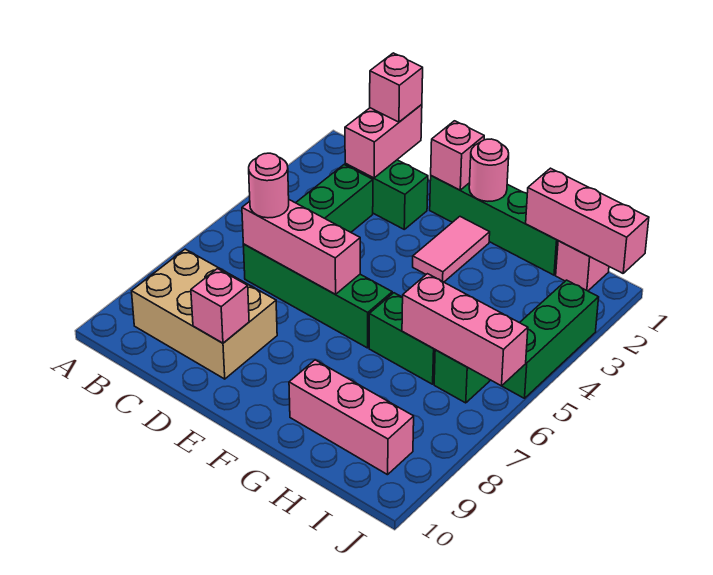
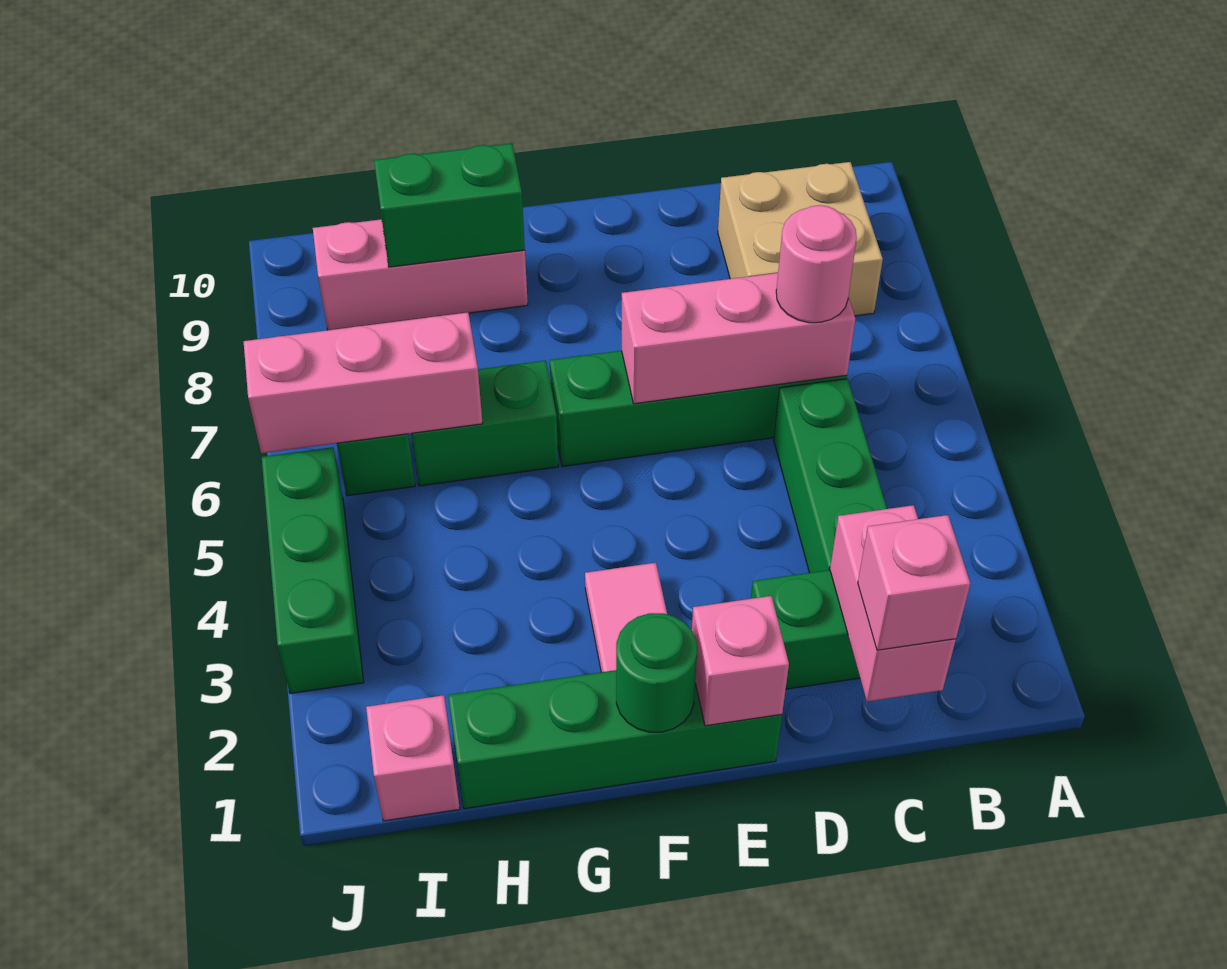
tan brick B8:D9 level 1 -> tan brick B8:C9 level 1
pink brick D9 level 2 -> none
pink round brick F1 level 2 -> green round brick F1 level 2
none -> green brick G9:H9 level 2
pink brick H1:J1 level 2 -> none

